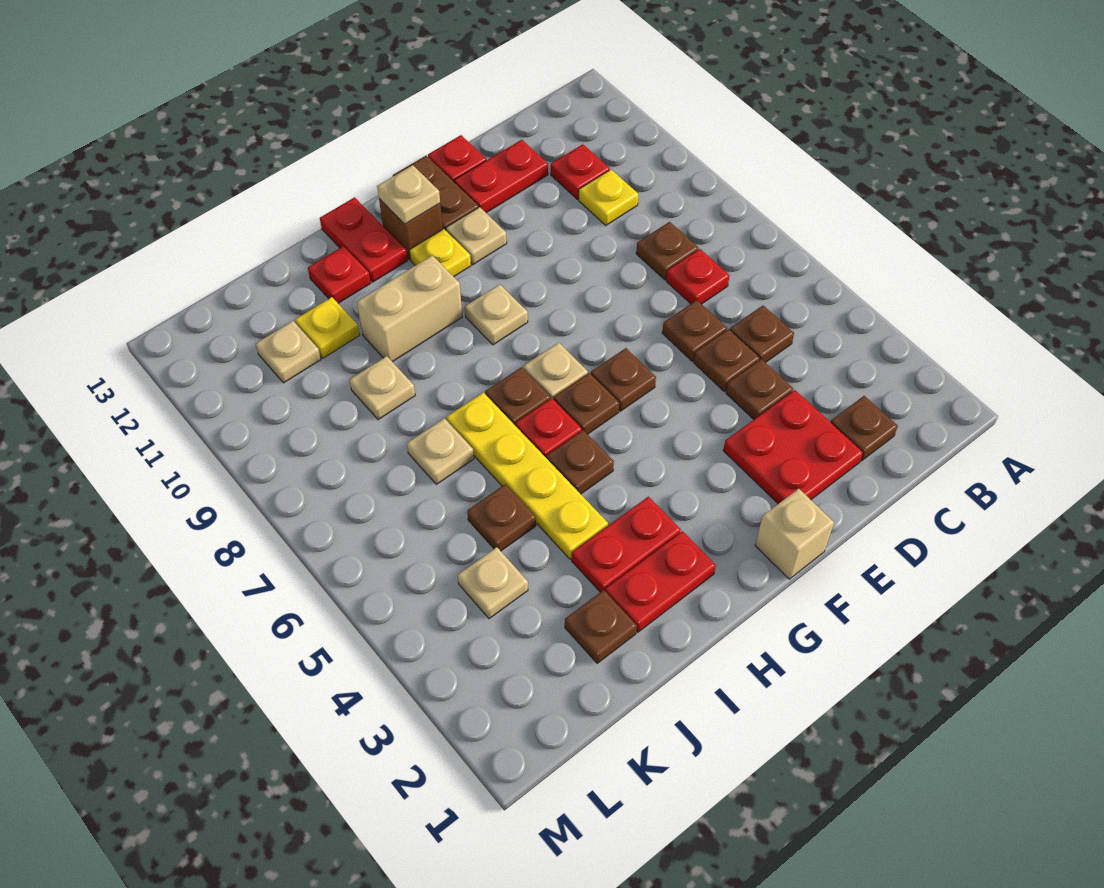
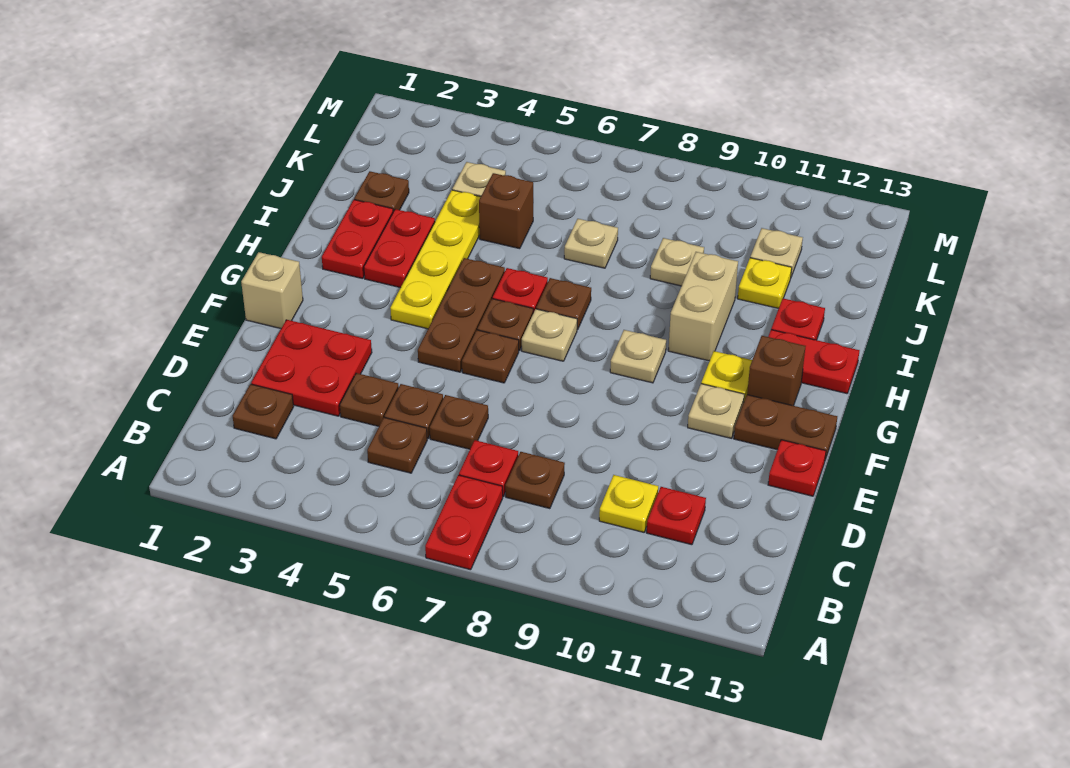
red plate D12:E12 level 1 -> red plate A7:B7 level 1
tan plate G12 level 2 -> none
brown plate H5 level 1 -> brown plate F5:H5 level 1
yellow plate I4:I7 level 1 -> yellow plate G4:J4 level 1
brown plate J5 level 1 -> brown brick J5 level 1

